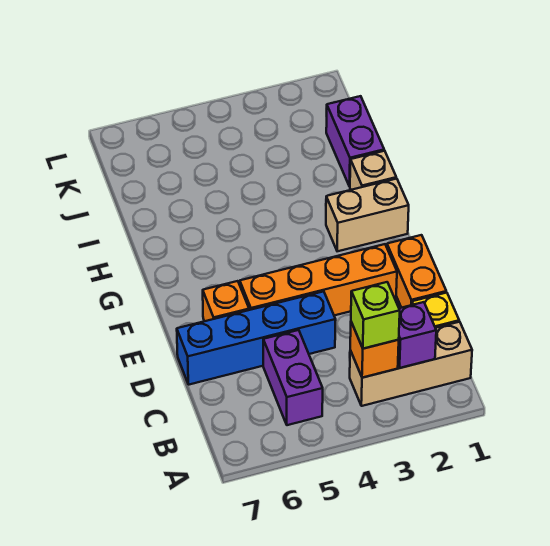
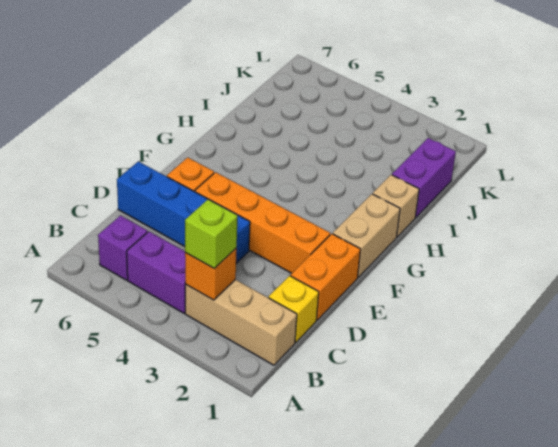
purple brick B2 level 2 -> purple brick B6 level 1
purple brick B5:C5 level 1 -> purple brick B4:B5 level 1
tan brick G1:G2 level 1 -> tan brick F1:G1 level 1

